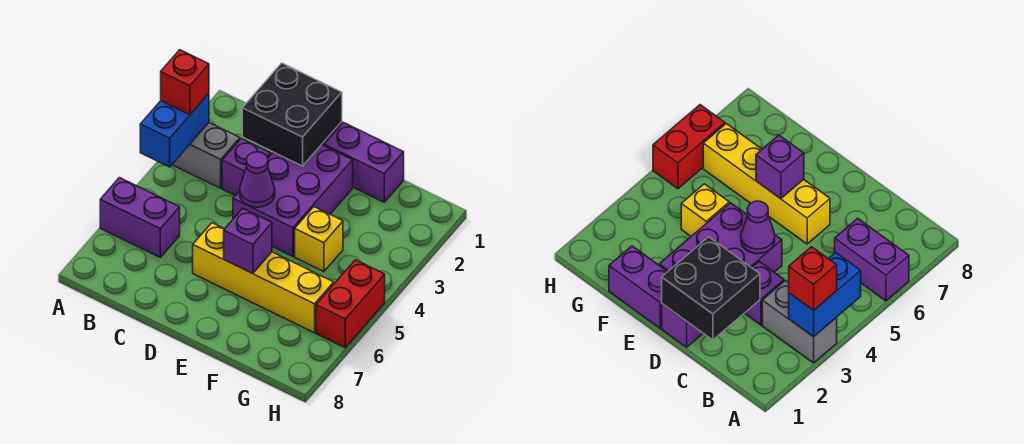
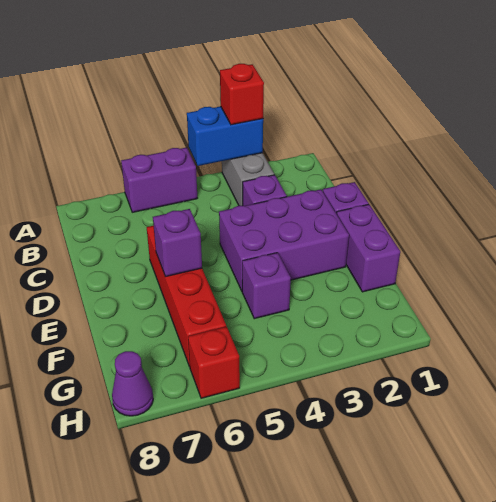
purple brick A6:B6 level 1 -> purple brick A5:A6 level 1
black brick C1:D2 level 2 -> none
purple cone D4 level 2 -> purple cone H8 level 1
yellow brick D6:G6 level 1 -> red brick D6:G6 level 1
yellow brick F4 level 1 -> purple brick F4 level 1
red brick H5:H6 level 1 -> red brick H6 level 1

